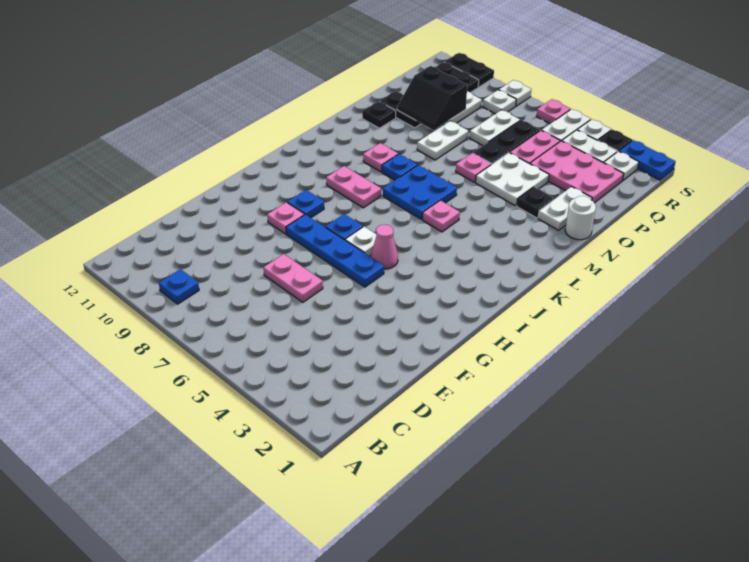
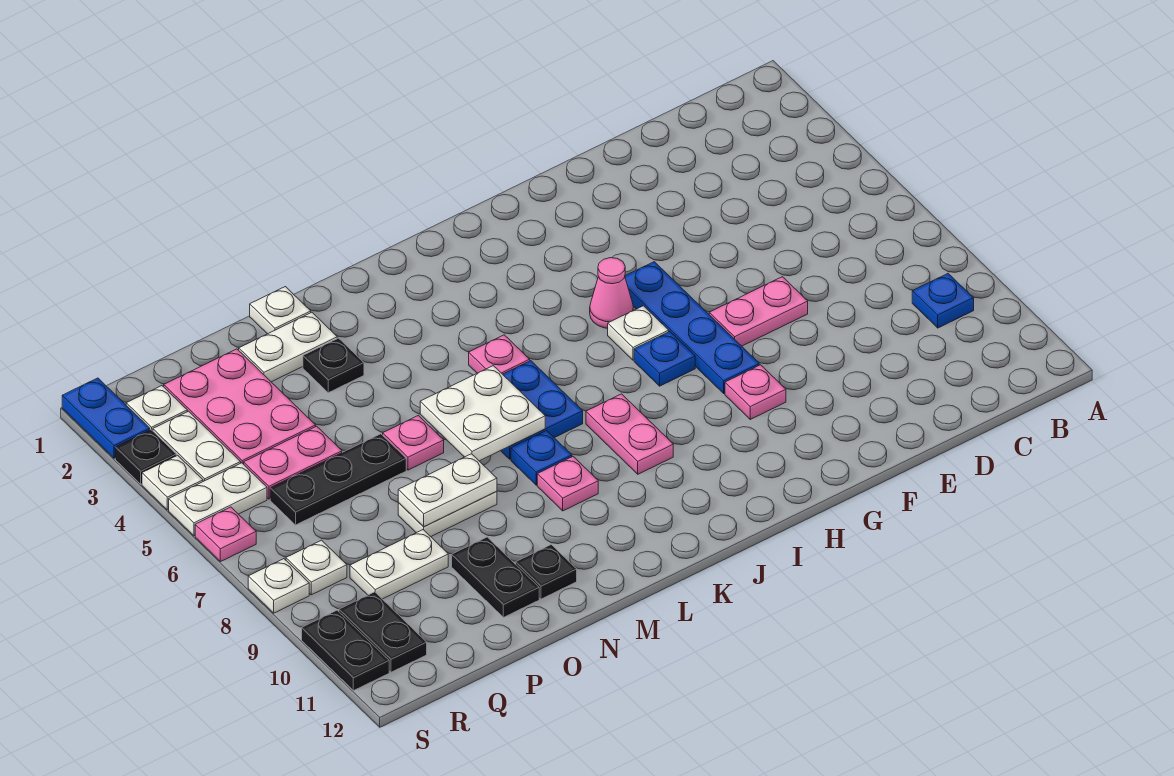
pink plate E6:E7 level 1 -> pink plate E7:F7 level 1
blue plate H9 level 1 -> none
white round brick N1 level 1 -> white plate N1 level 1
white plate N4:O5 level 1 -> white plate L6:M7 level 2
black slope O9:P10 level 2 top P -> none
white plate P7:Q7 level 1 -> white plate N8:O8 level 2

